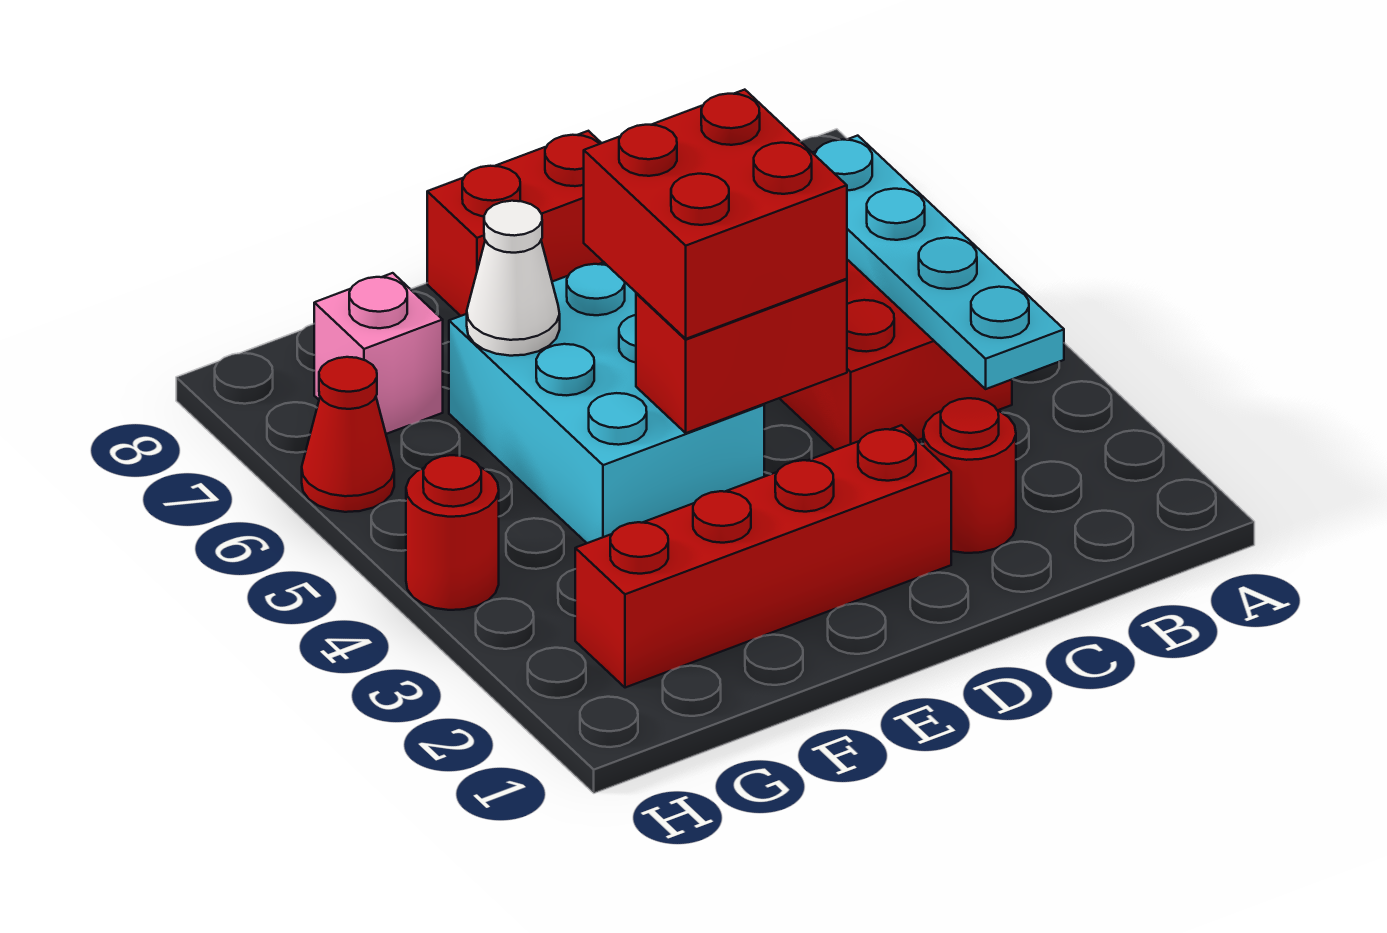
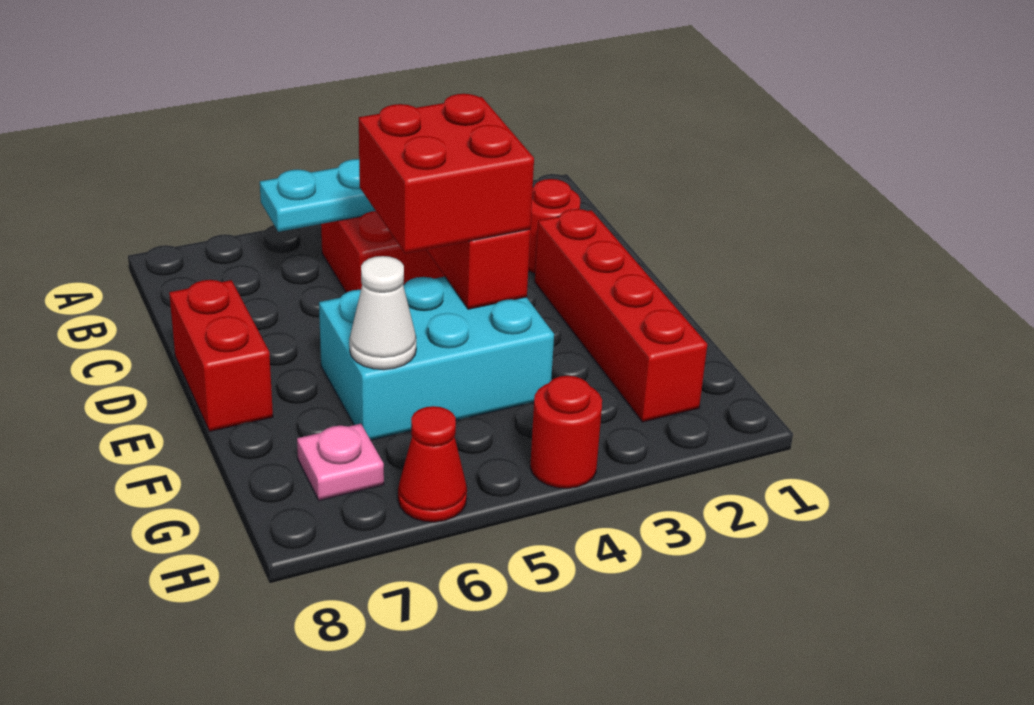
pink brick G7 level 1 -> pink plate G7 level 1

